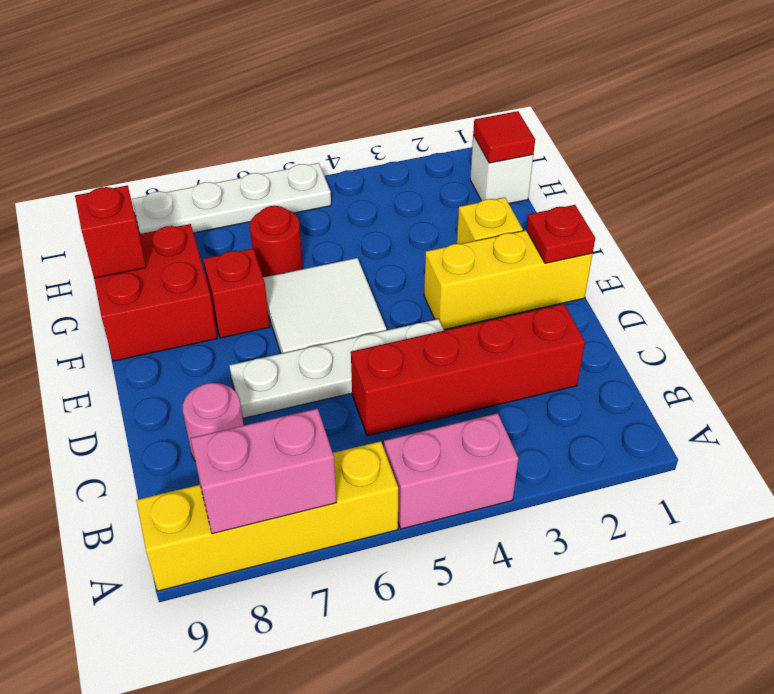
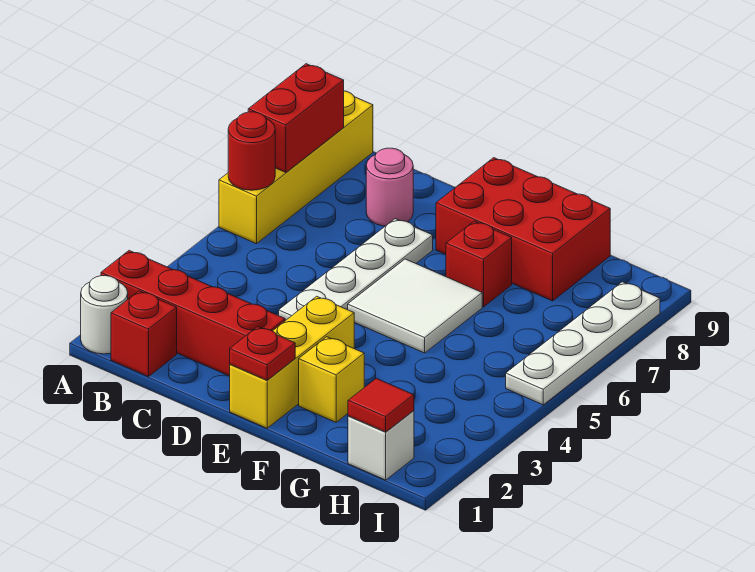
none -> white round brick A1 level 1
pink brick A4:A5 level 1 -> none
pink brick A7:A8 level 2 -> red brick A7:A8 level 2
red brick C2:C5 level 1 -> red brick A2:D2 level 1
red brick F8:G9 level 1 -> red brick E8:G9 level 1
red round brick G6 level 1 -> red round brick A6 level 2
red brick G9 level 2 -> red brick B1 level 1

